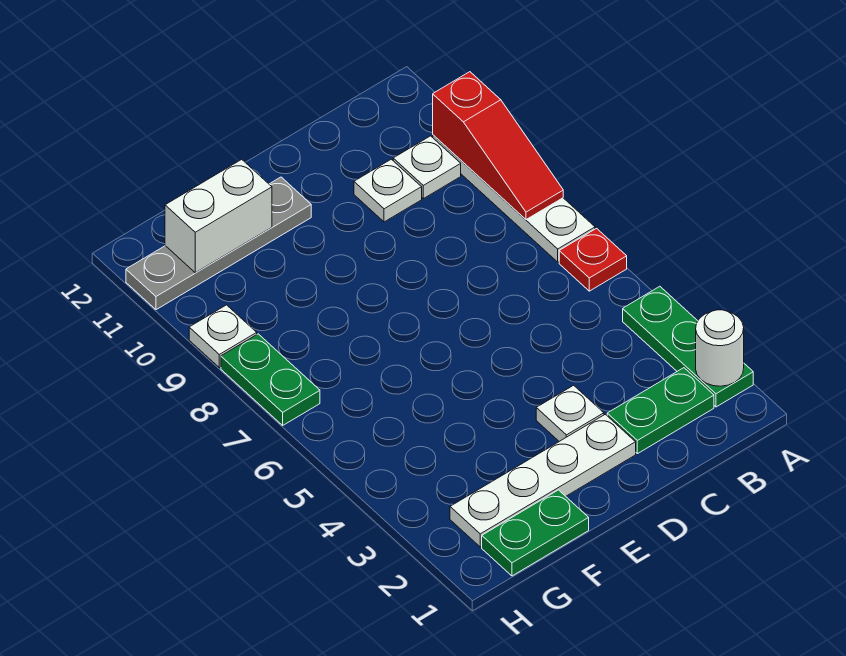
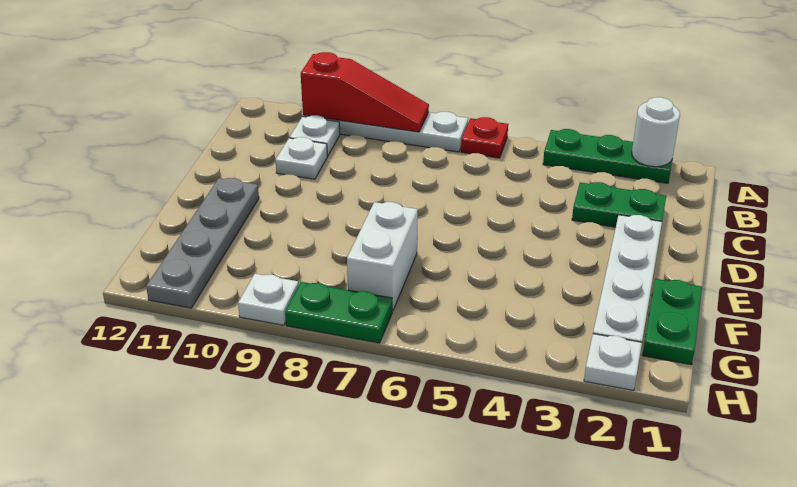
green plate B2:C2 level 1 -> green plate C2:C3 level 1
white plate D3 level 1 -> white plate H2 level 1
white brick F11:G11 level 2 -> white brick F7:G7 level 1

